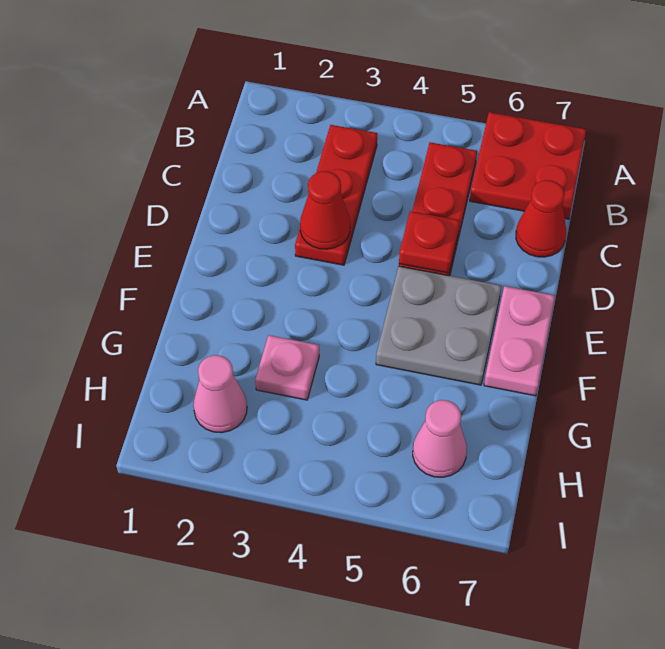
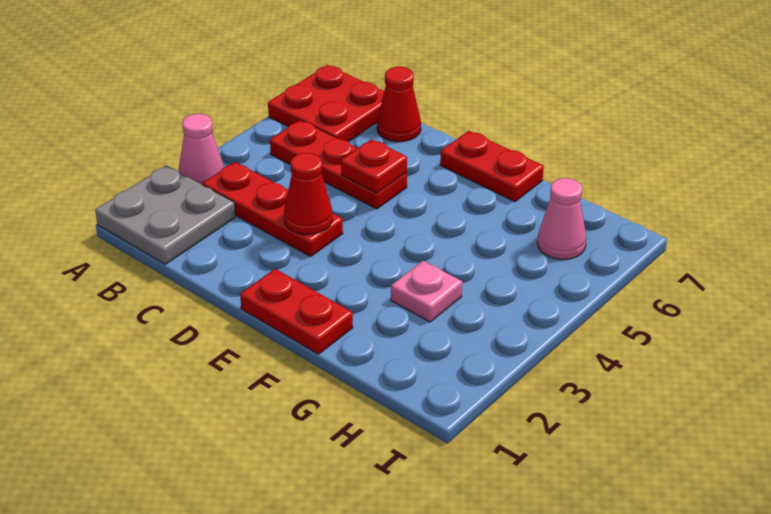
none -> red plate E1:F1 level 1
grey plate E5:F6 level 1 -> grey plate A1:B2 level 1
pink plate E7:F7 level 1 -> red plate E7:F7 level 1
pink cone H2 level 1 -> pink cone A3 level 1

